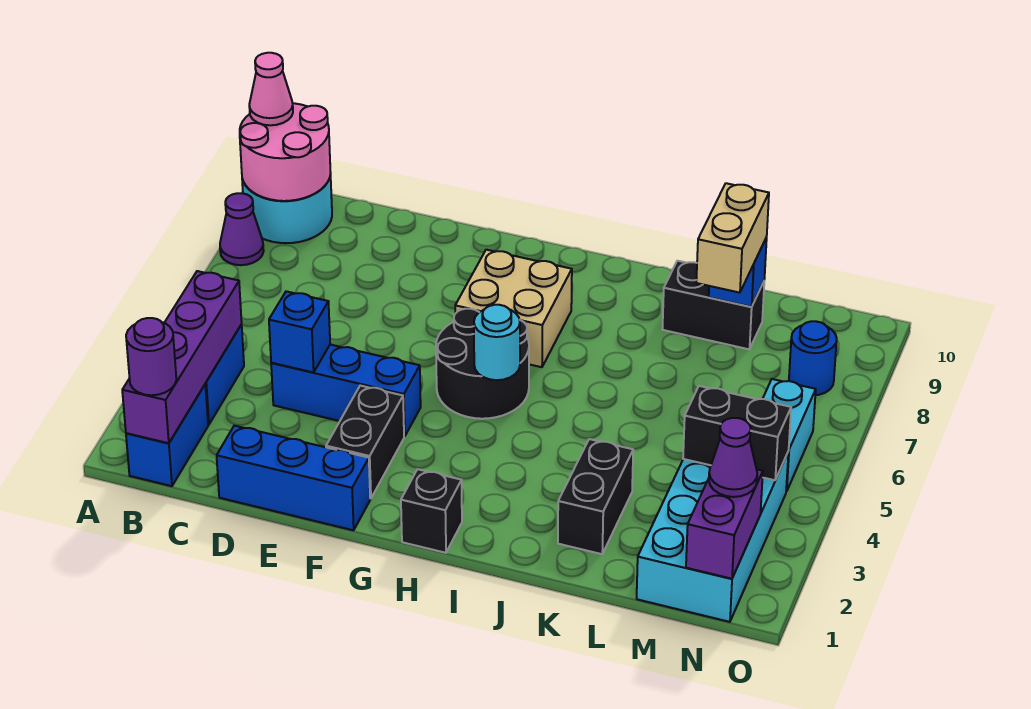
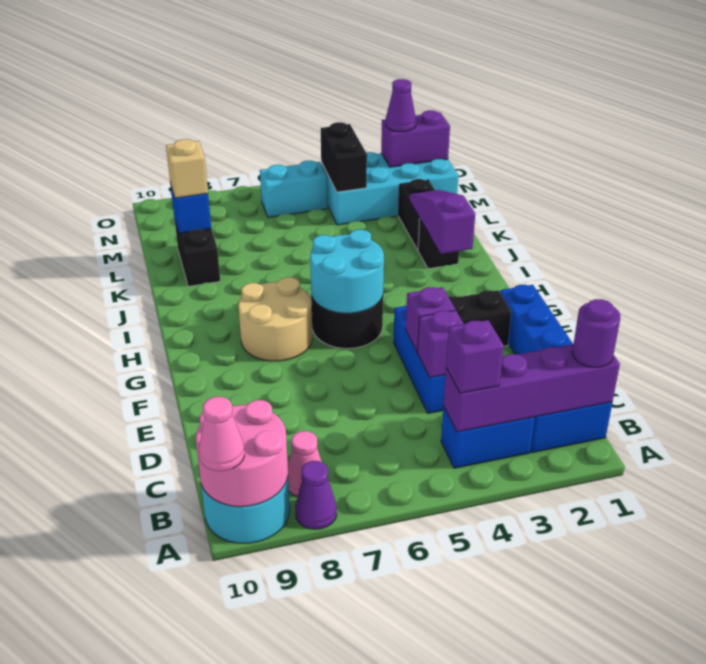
none -> purple brick B4 level 3
none -> pink cone B8 level 1
blue brick D4 level 2 -> purple brick D4 level 2
none -> purple brick E4 level 2
tan brick G7:H8 level 1 -> tan round brick G7:H8 level 1
black brick H1 level 1 -> black brick J2 level 1
cyan round brick H5 level 2 -> cyan round brick G5:H6 level 2
none -> purple slope I2:K2 level 2 top I
black brick K2:K3 level 1 -> black brick K2:L2 level 1
tan brick L8:L9 level 3 -> tan brick L9 level 3
blue round brick N8 level 1 -> none

